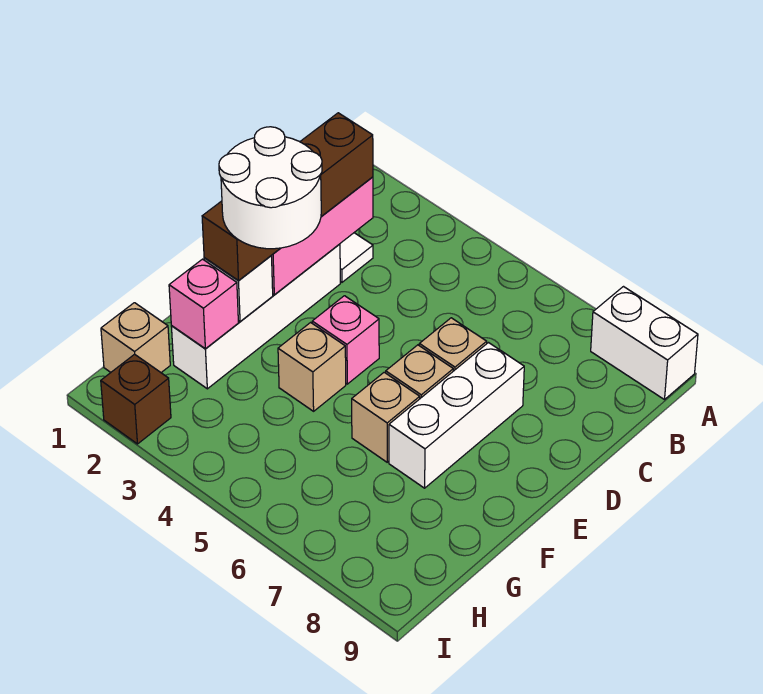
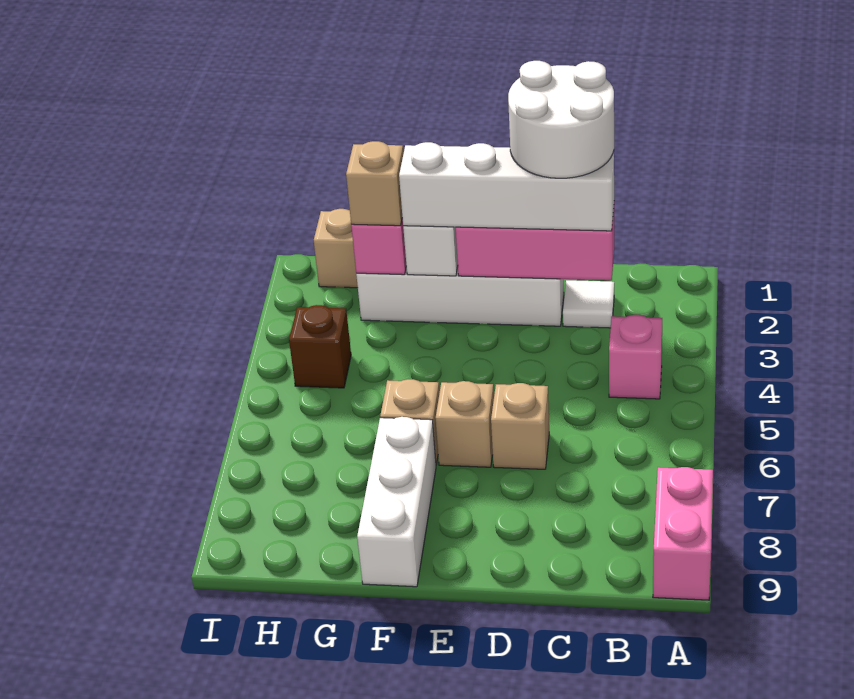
white brick A8:A9 level 1 -> pink brick A8:A9 level 1
brown brick C2:F2 level 3 -> white brick C2:F2 level 3
white brick D7:F7 level 1 -> white brick F7:F9 level 1
white round brick E2:F3 level 4 -> white round brick C1:D2 level 4
pink brick E4 level 1 -> pink brick B4 level 1
tan brick F4 level 1 -> tan brick G2 level 3
brown brick I2 level 1 -> brown brick H4 level 1

